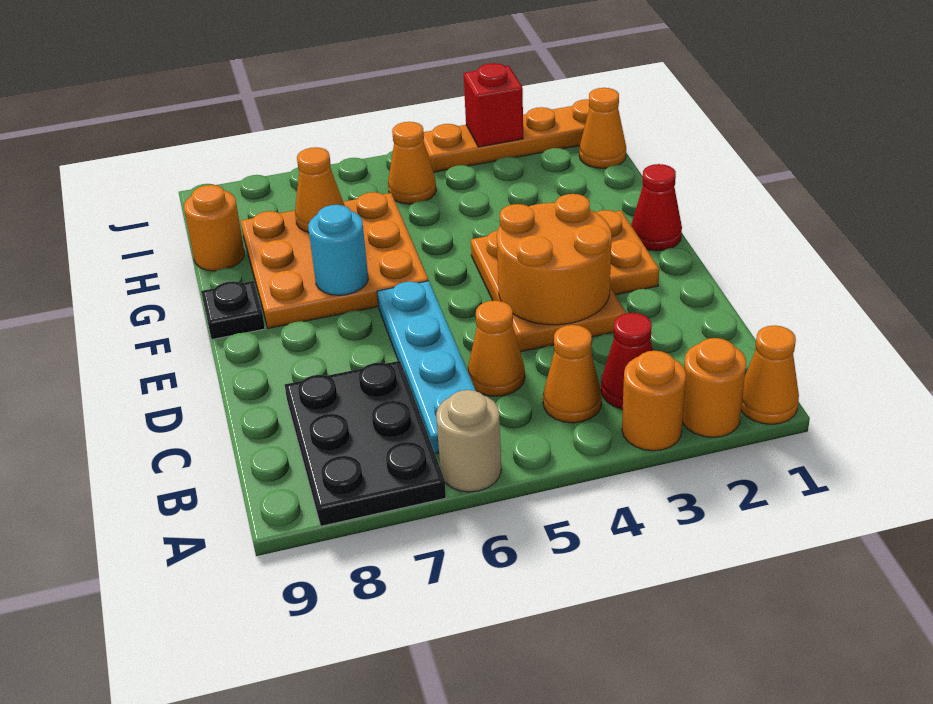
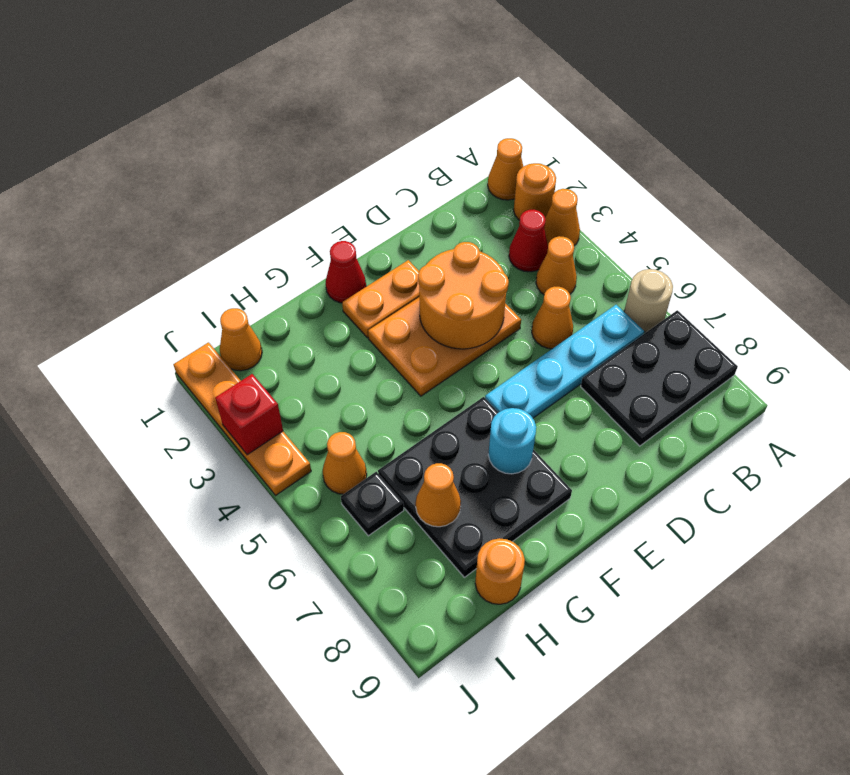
orange round brick A3 level 1 -> orange cone A3 level 1
orange plate F6:H8 level 1 -> black plate F6:H8 level 1
black plate F9 level 1 -> black plate I6 level 1

